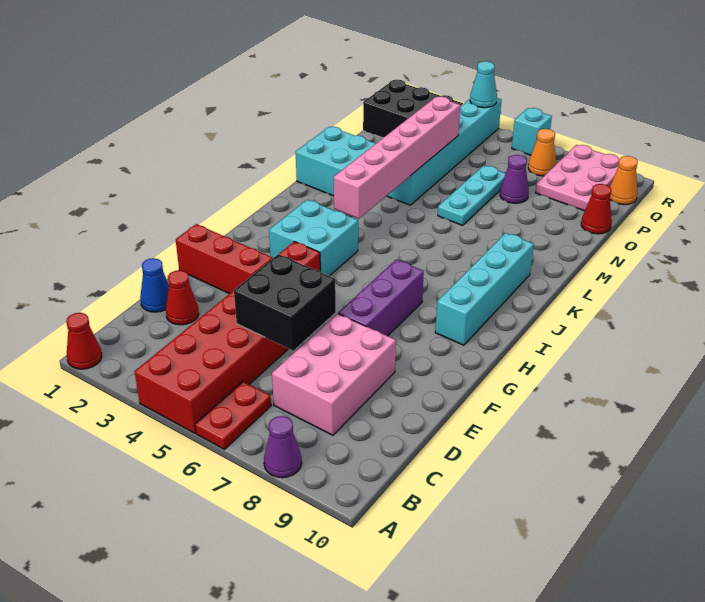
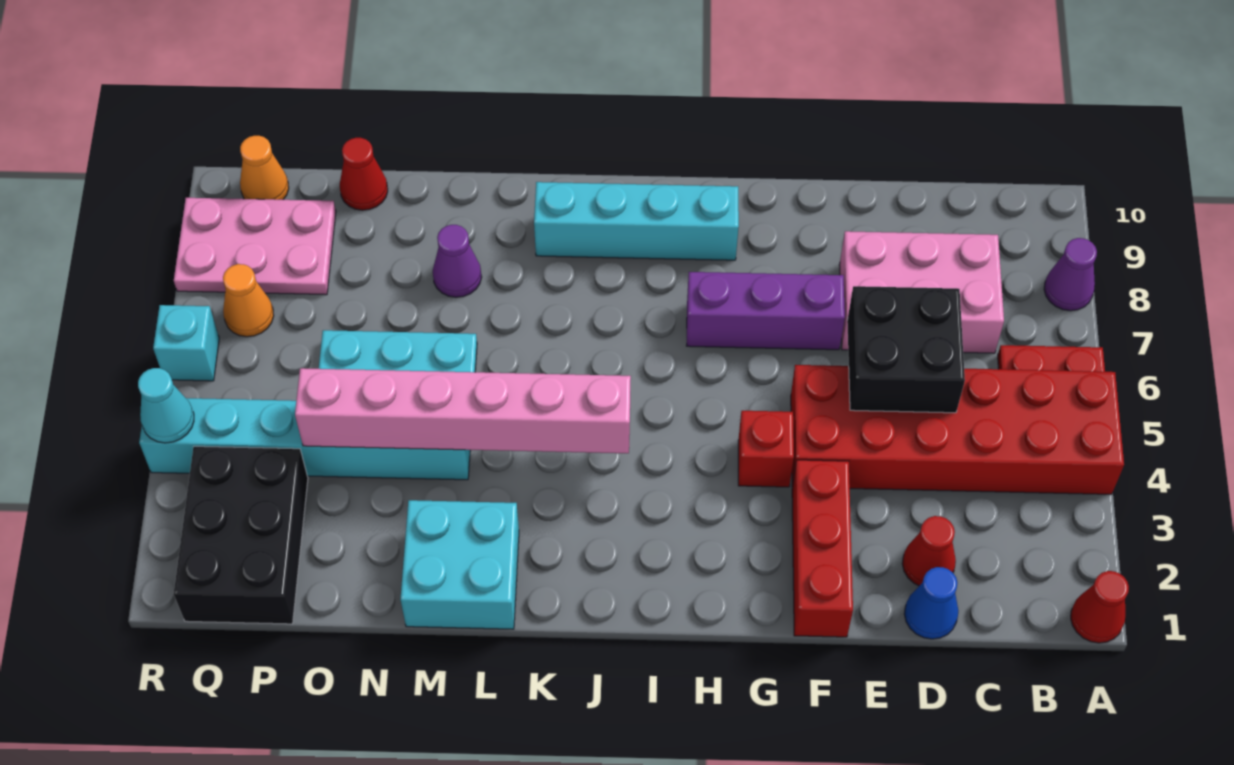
cyan brick H3:I4 level 1 -> none
purple cone O7 level 1 -> purple cone M8 level 1

